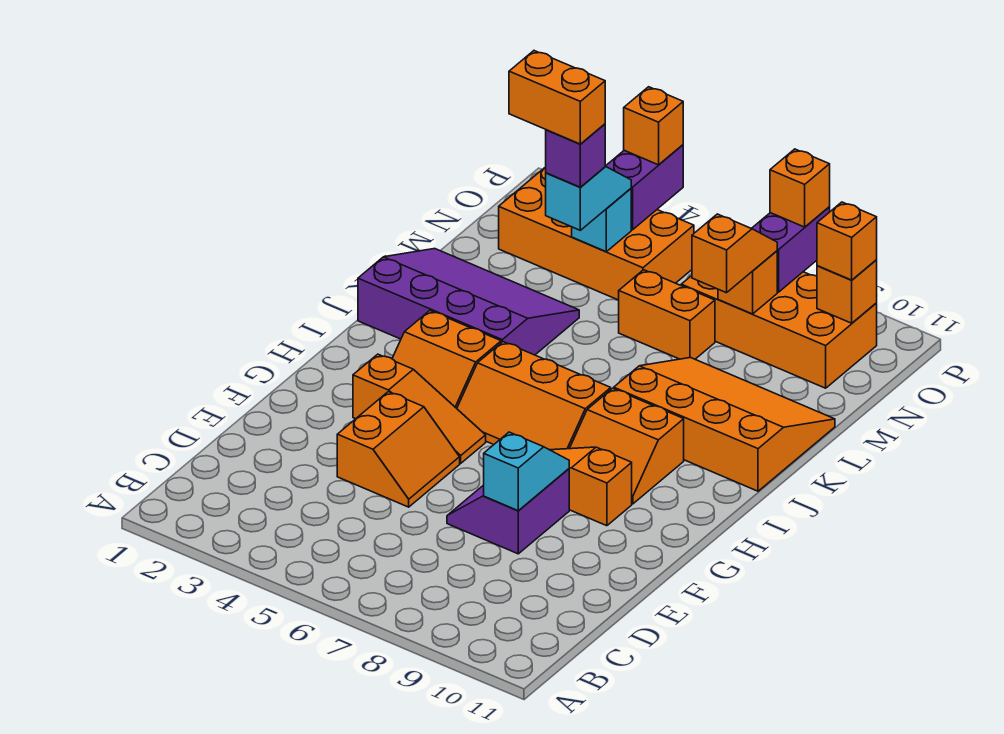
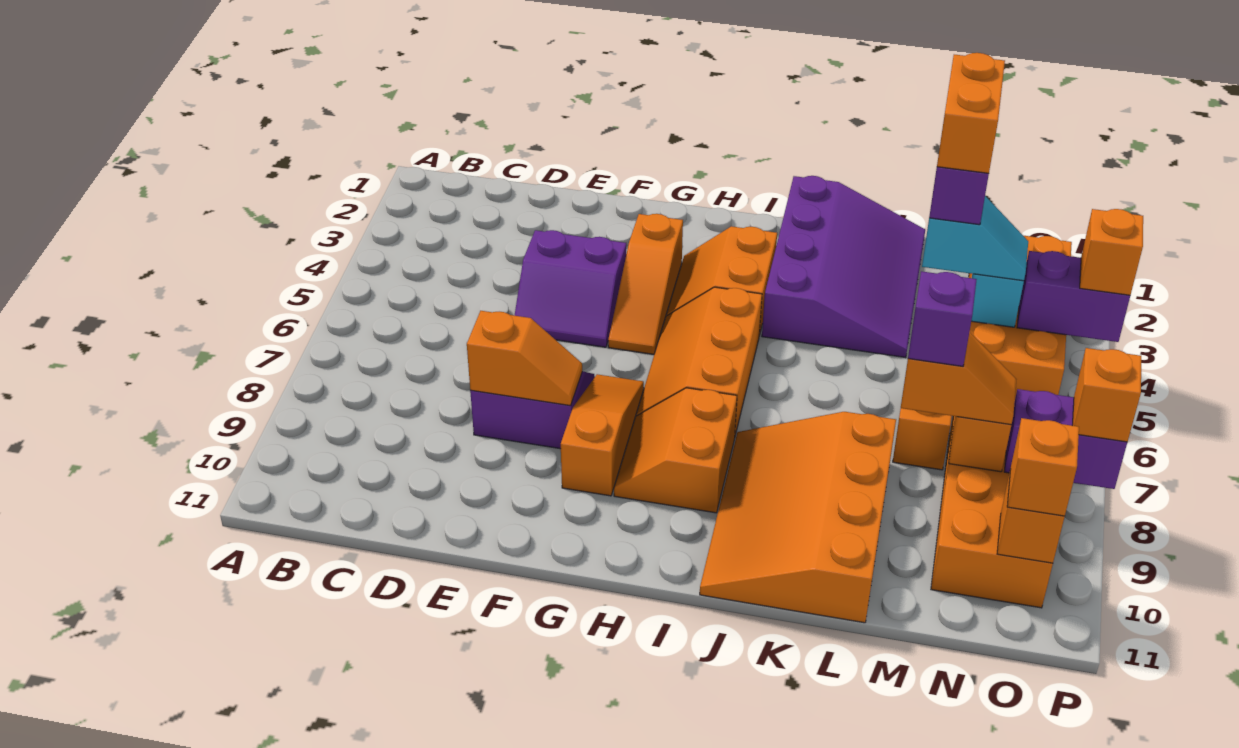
orange slope E4:F5 level 1 top 4 -> purple slope E4:F5 level 1 top 4
cyan slope E8:F8 level 2 top E -> orange slope E8:F8 level 2 top E
orange slope J8:L11 level 1 top J -> orange slope J8:L11 level 1 top L
none -> purple brick M8 level 4

